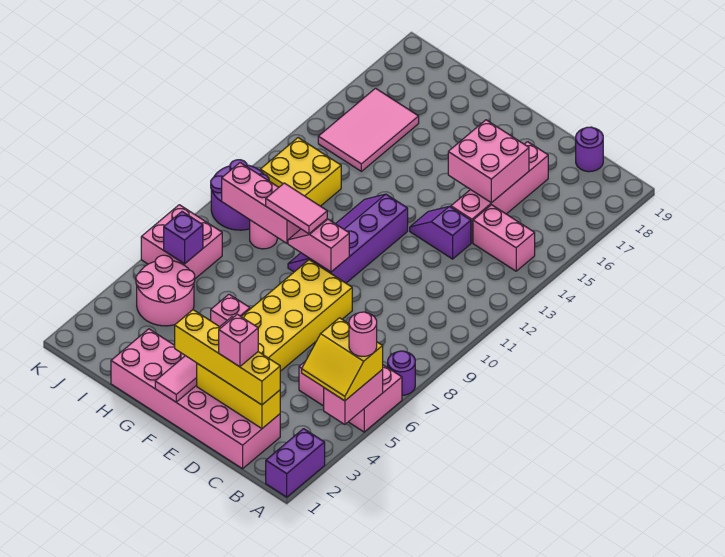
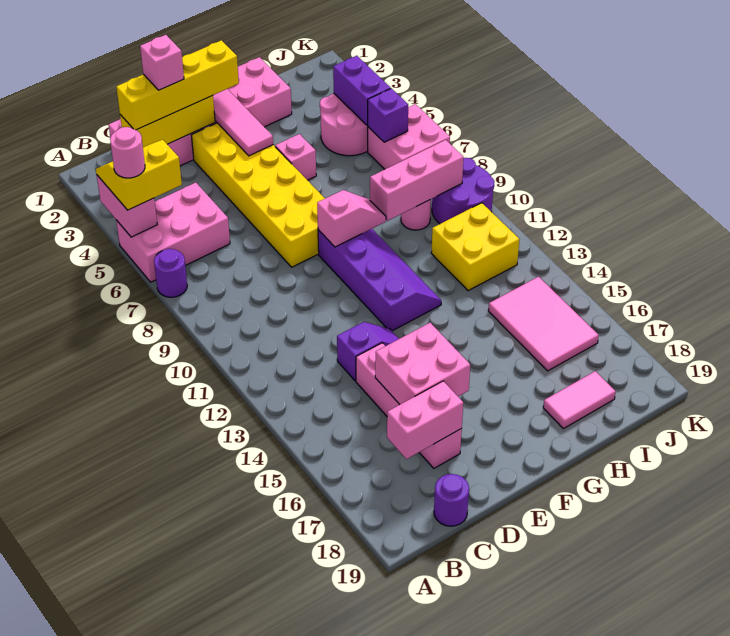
purple brick A1:A2 level 1 -> purple brick J4:J5 level 2
pink brick B14:C14 level 1 -> pink brick C17:D17 level 2
pink tile G9:H9 level 3 -> pink tile H18:I18 level 1

